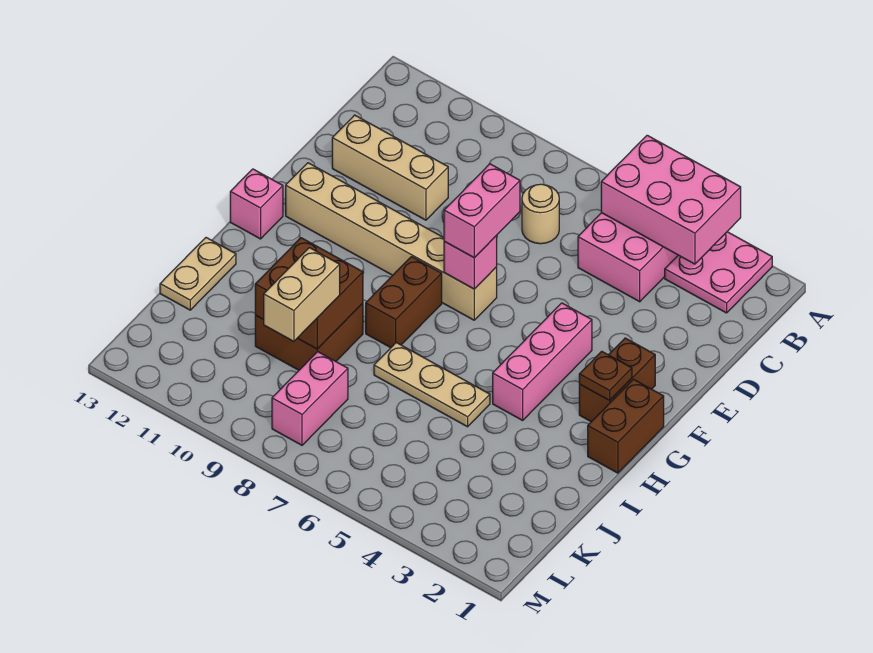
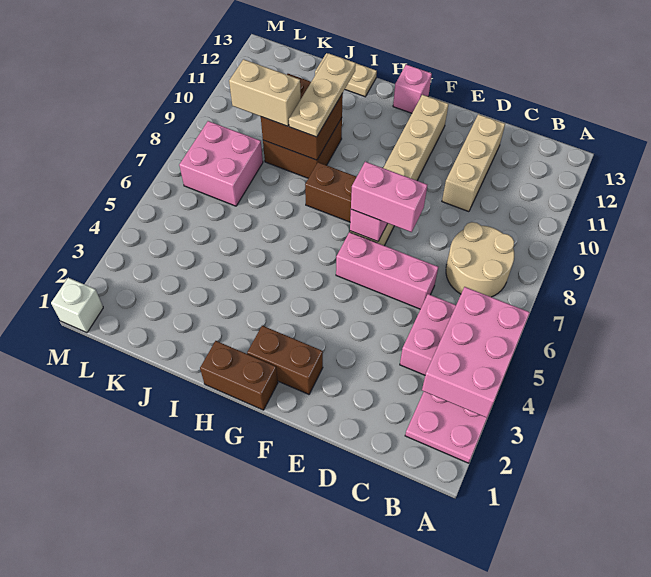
tan round brick C7 level 1 -> tan round brick B7:C8 level 1
pink brick F4:H4 level 1 -> pink brick D6:F6 level 1
brown plate G2 level 2 -> none
tan plate I5:I7 level 1 -> tan plate I9:I11 level 3
pink brick K8:L8 level 1 -> pink brick K7:L8 level 1
none -> white brick M1 level 1

